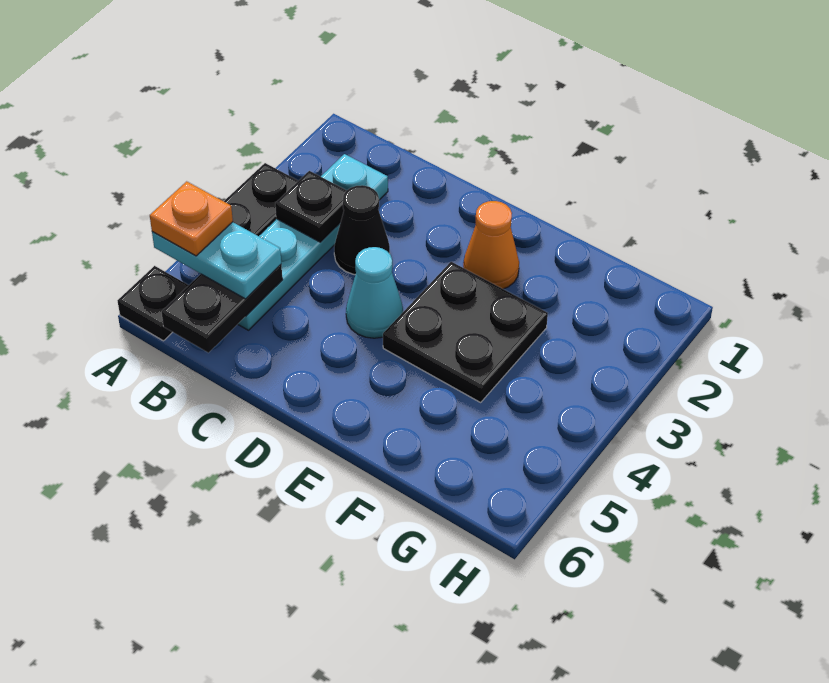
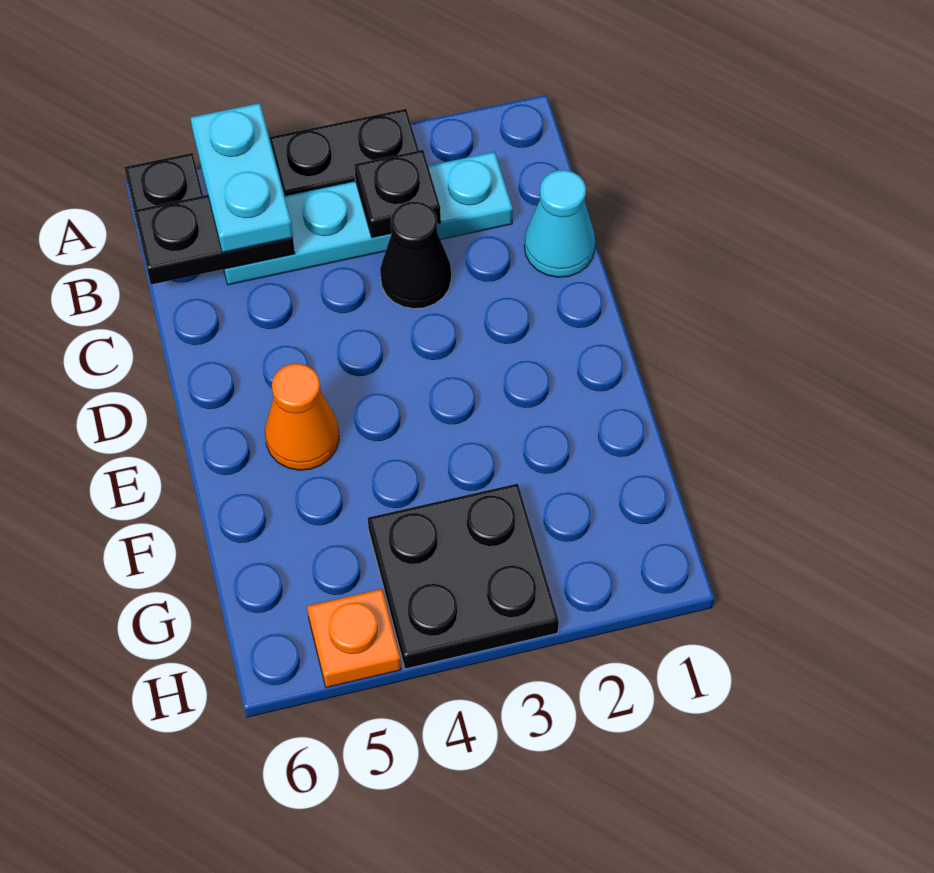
orange plate A5 level 4 -> orange plate H5 level 1
cyan cone D4 level 1 -> cyan cone C1 level 1
orange cone E2 level 1 -> orange cone E5 level 1
black plate E3:F4 level 1 -> black plate G3:H4 level 1

